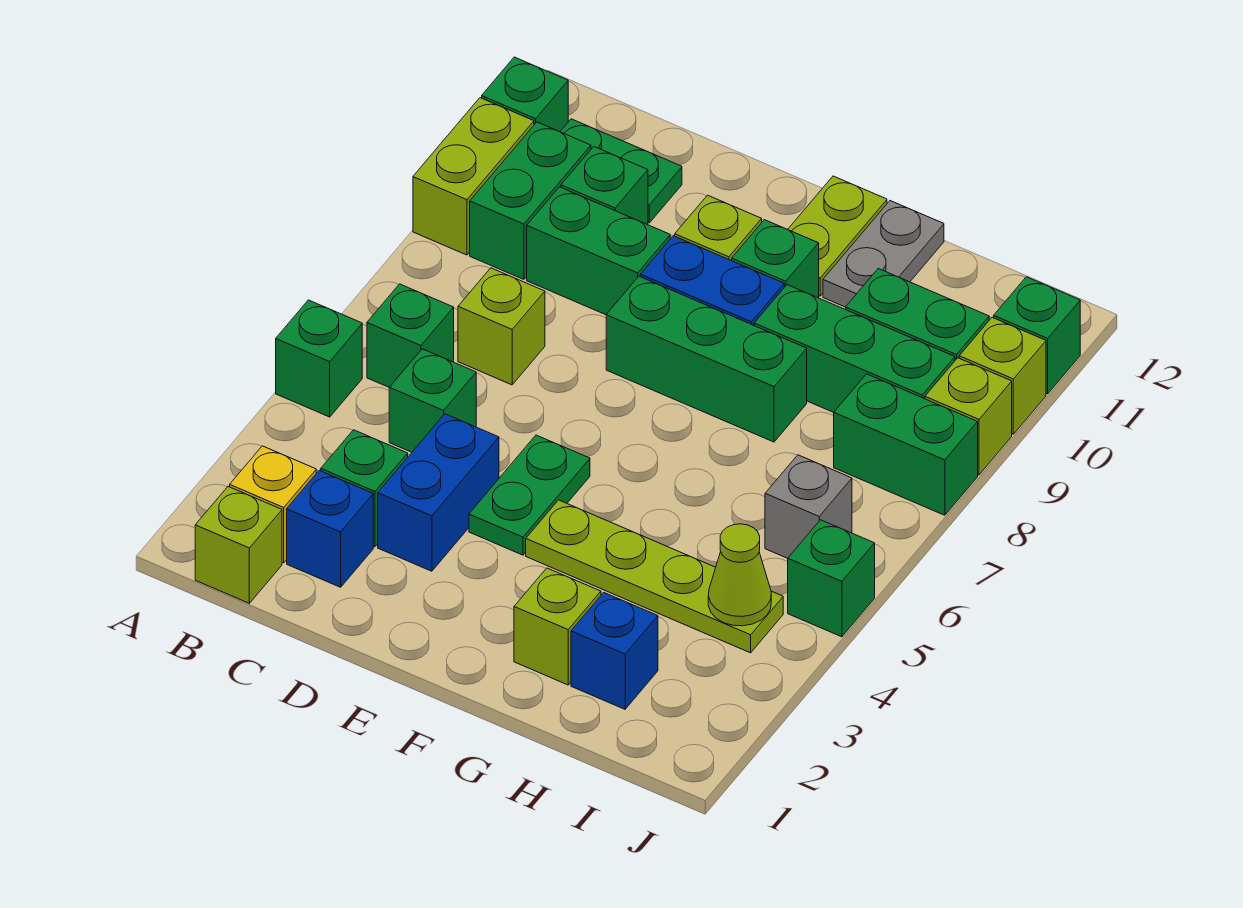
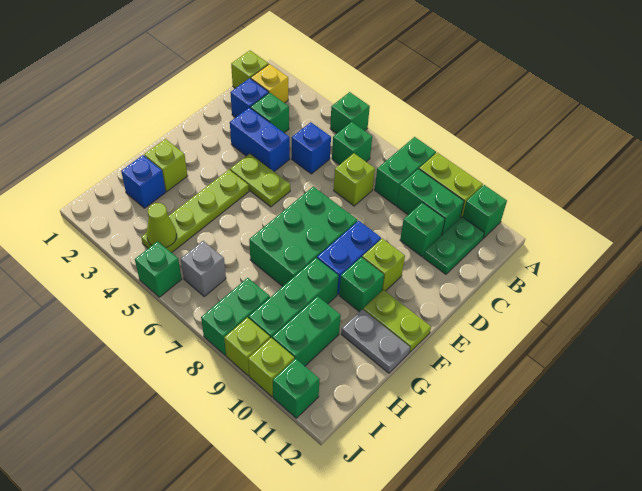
green brick C5 level 1 -> blue brick C5 level 1
green brick C9:D9 level 1 -> green brick A8:B8 level 1
green plate E4:E5 level 1 -> lime plate E4:E5 level 1
green brick E8:G8 level 1 -> green brick E7:G8 level 1

